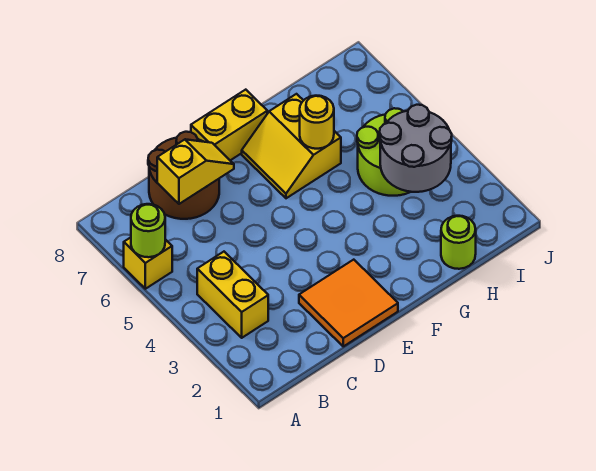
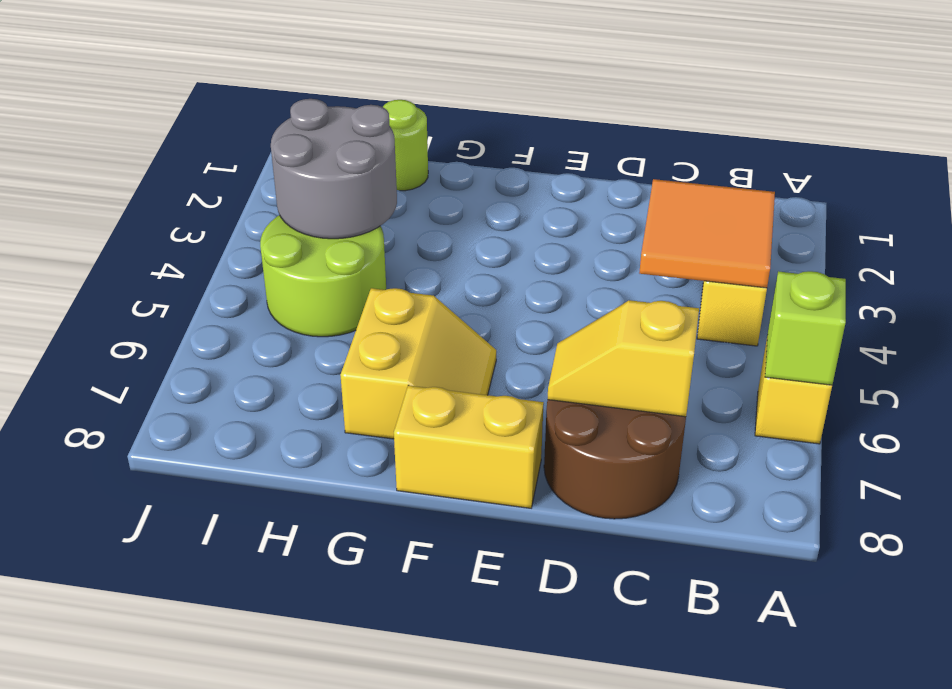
lime round brick A6 level 2 -> lime brick A6 level 2
orange tile D1:E2 level 1 -> orange tile B3:C4 level 2
yellow round brick G6 level 2 -> none

